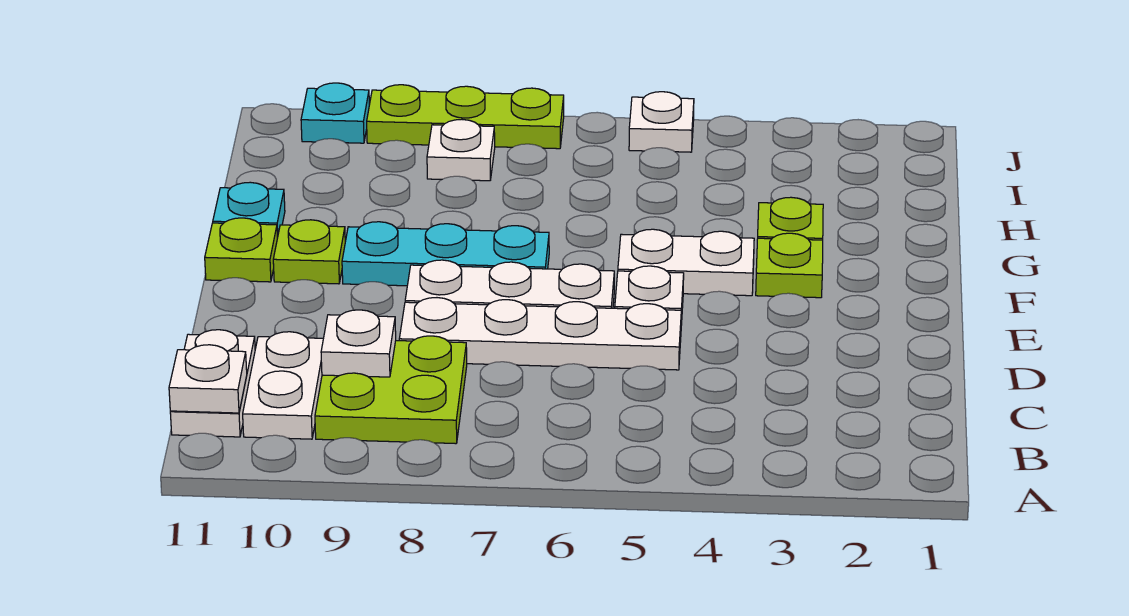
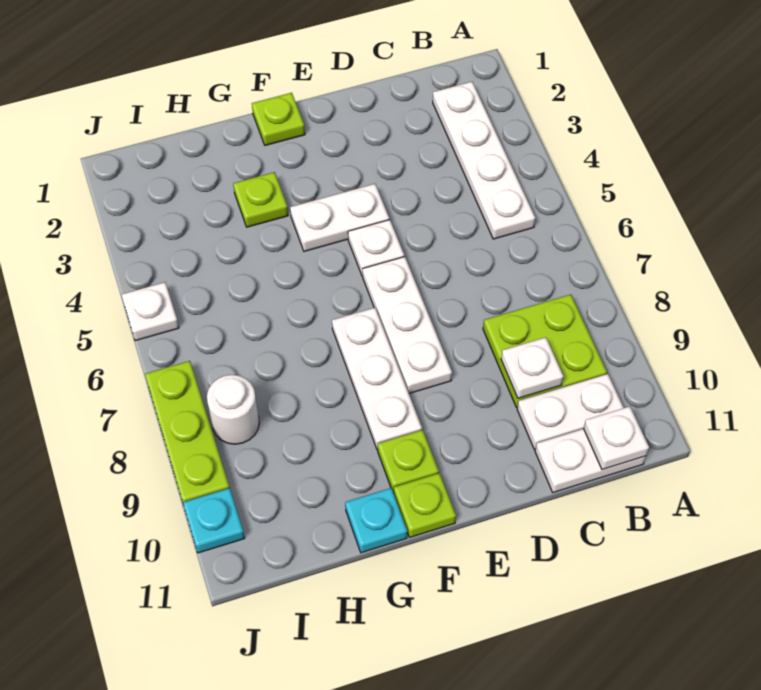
white plate D5:D8 level 1 -> white plate B2:B5 level 1
lime plate F3 level 1 -> lime plate F1 level 1
white plate F4:F5 level 1 -> white plate E4:F4 level 1
cyan plate F7:F9 level 1 -> white plate F7:F9 level 1
white plate I8 level 1 -> white round brick I8 level 1

